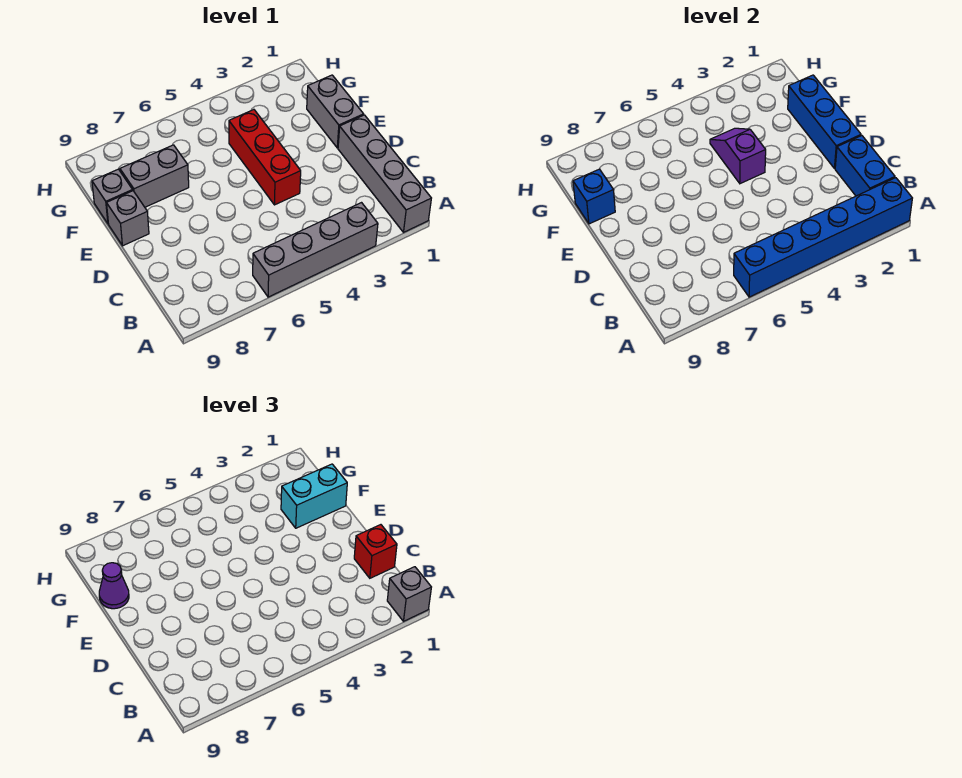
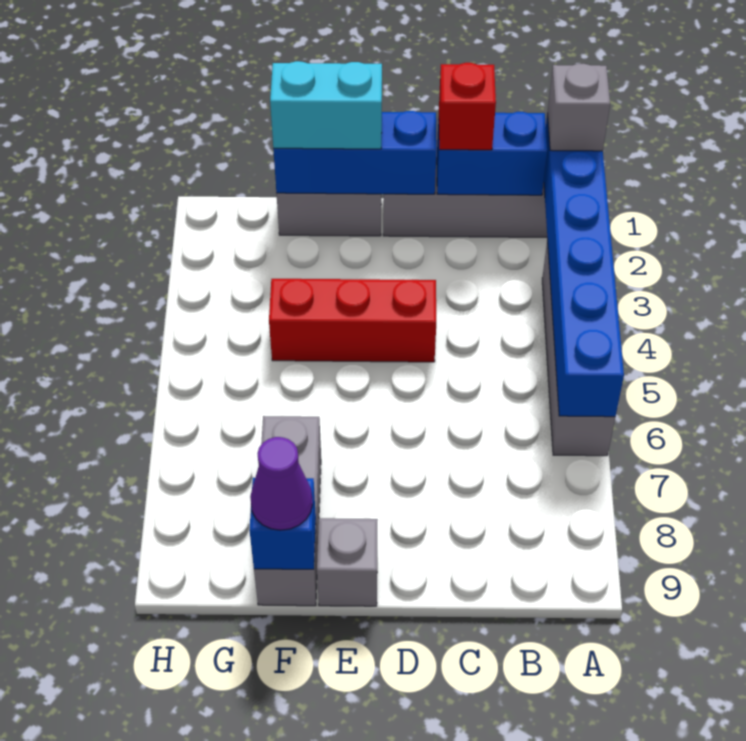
purple slope E4:F4 level 2 top E -> none
cyan brick F1:F2 level 3 -> cyan brick E1:F1 level 3

